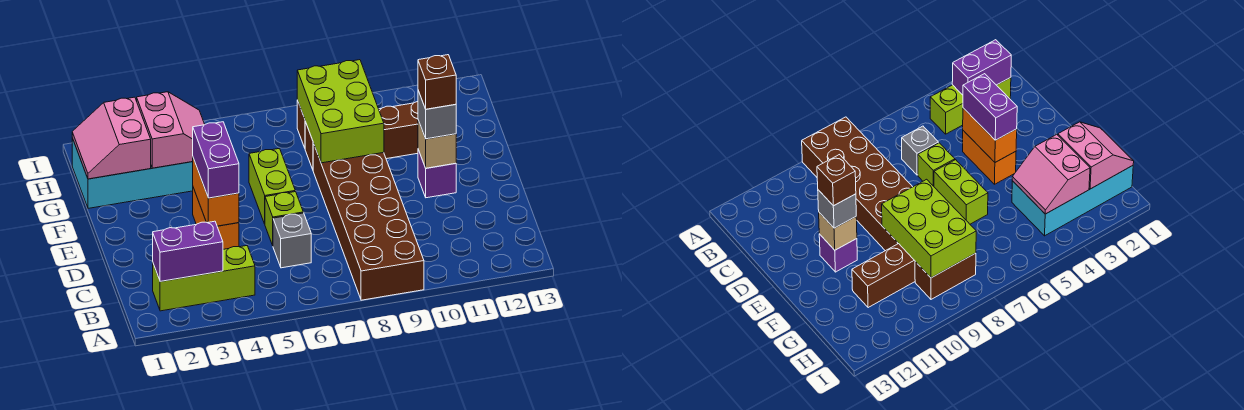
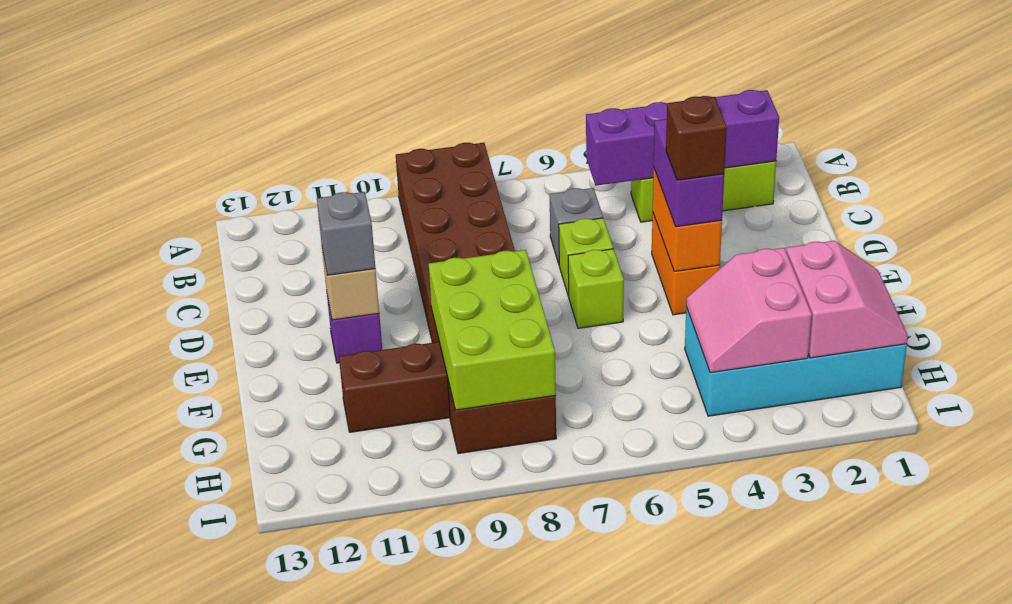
purple brick B2:B3 level 2 -> purple brick B2:B5 level 2
lime brick E6:F6 level 1 -> lime brick E6 level 1
brown brick E11 level 4 -> brown brick E4 level 4

